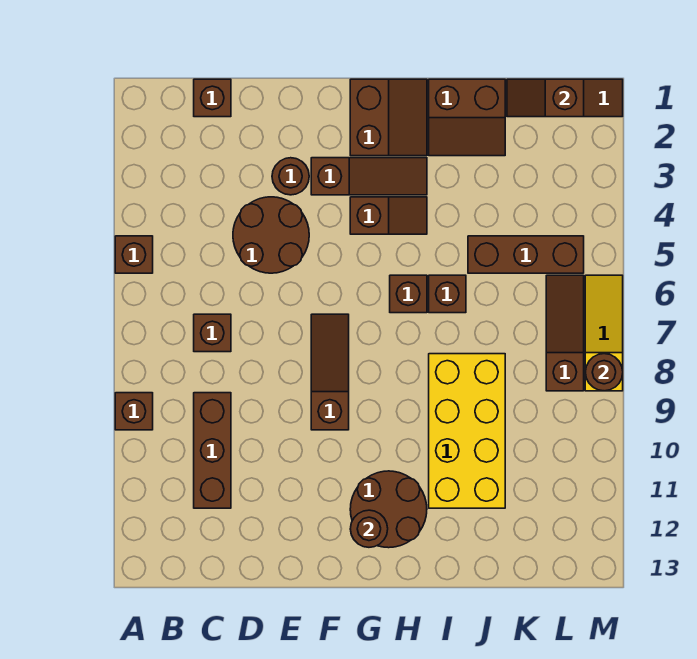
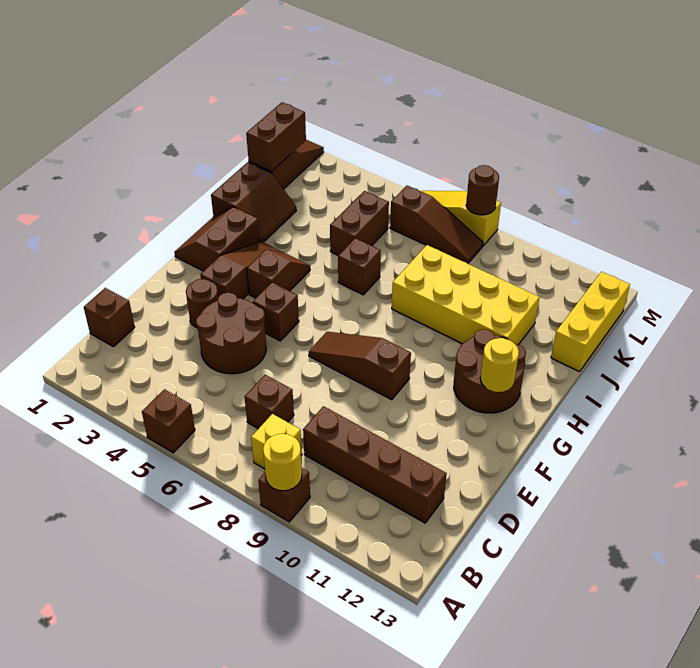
none -> yellow round brick A9 level 2
none -> yellow brick B8 level 1
brown brick C9:C11 level 1 -> brown brick C9:C12 level 1
brown slope G1:H2 level 1 top G -> brown slope G1:H2 level 1 top 2
brown round brick G12 level 2 -> yellow round brick G12 level 2
brown brick H6 level 1 -> brown brick F5 level 1
brown brick J5:L5 level 1 -> brown brick J5:K5 level 1
none -> yellow brick J13:L13 level 1
brown slope K1:L1 level 2 top L -> brown brick K1:L1 level 2
brown slope L6:L8 level 1 top 8 -> brown slope L6:L8 level 1 top 6

